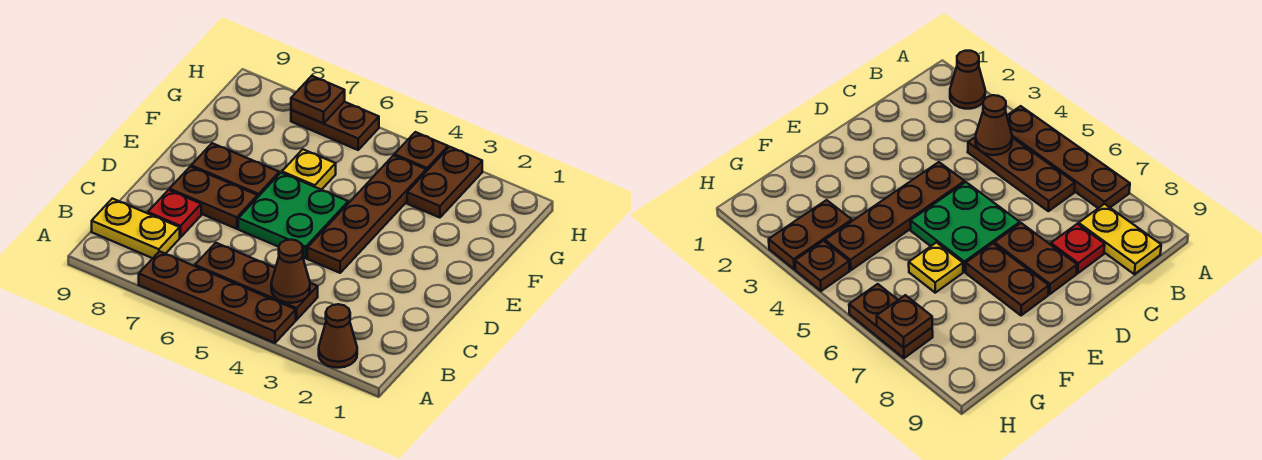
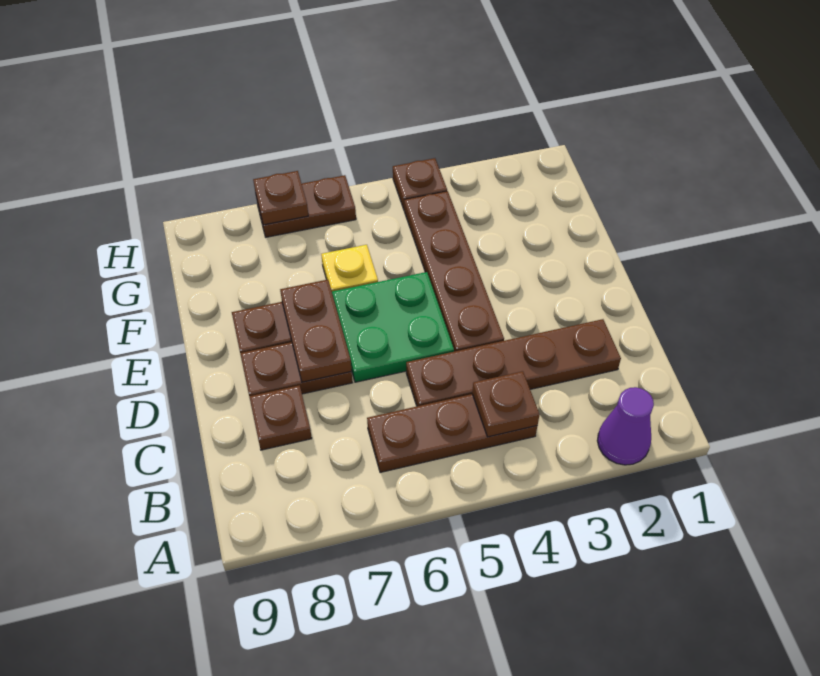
brown cone A2 level 1 -> purple cone A2 level 1
brown plate A4:A7 level 1 -> brown plate C2:C5 level 1
brown cone B4 level 2 -> brown plate B4 level 2
yellow plate B8:B9 level 1 -> none
red plate C8 level 1 -> brown plate C8 level 1
brown plate G3:H3 level 1 -> brown plate D7:E7 level 2

